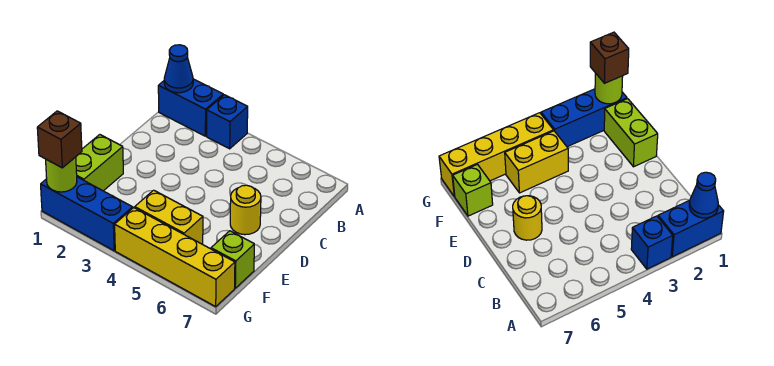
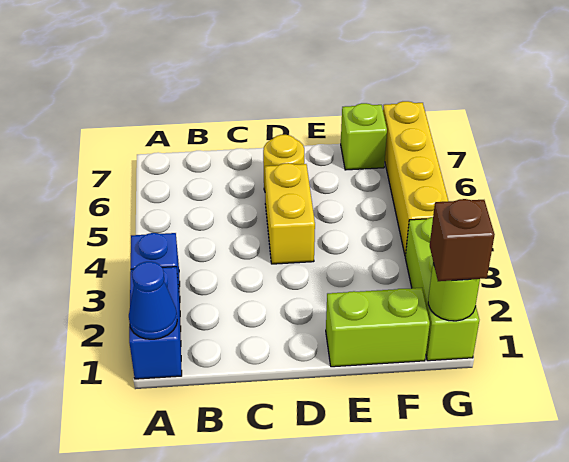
yellow brick F4:F5 level 1 -> yellow brick D4:D5 level 1
blue brick G1:G3 level 1 -> lime brick G1:G3 level 1

